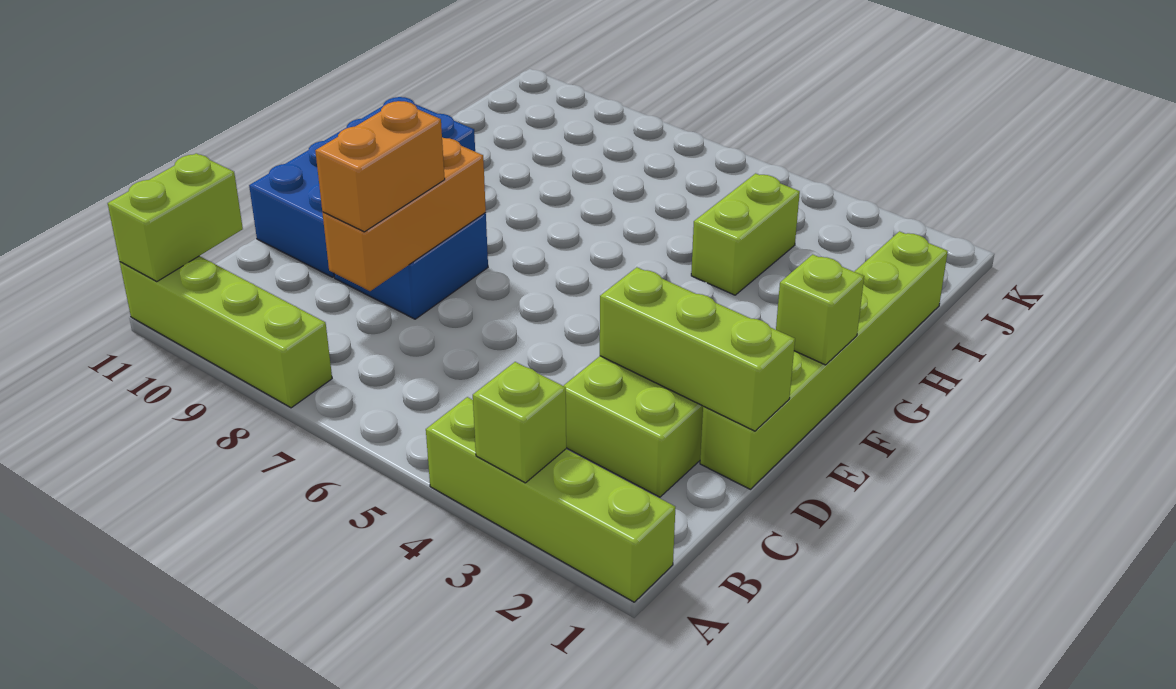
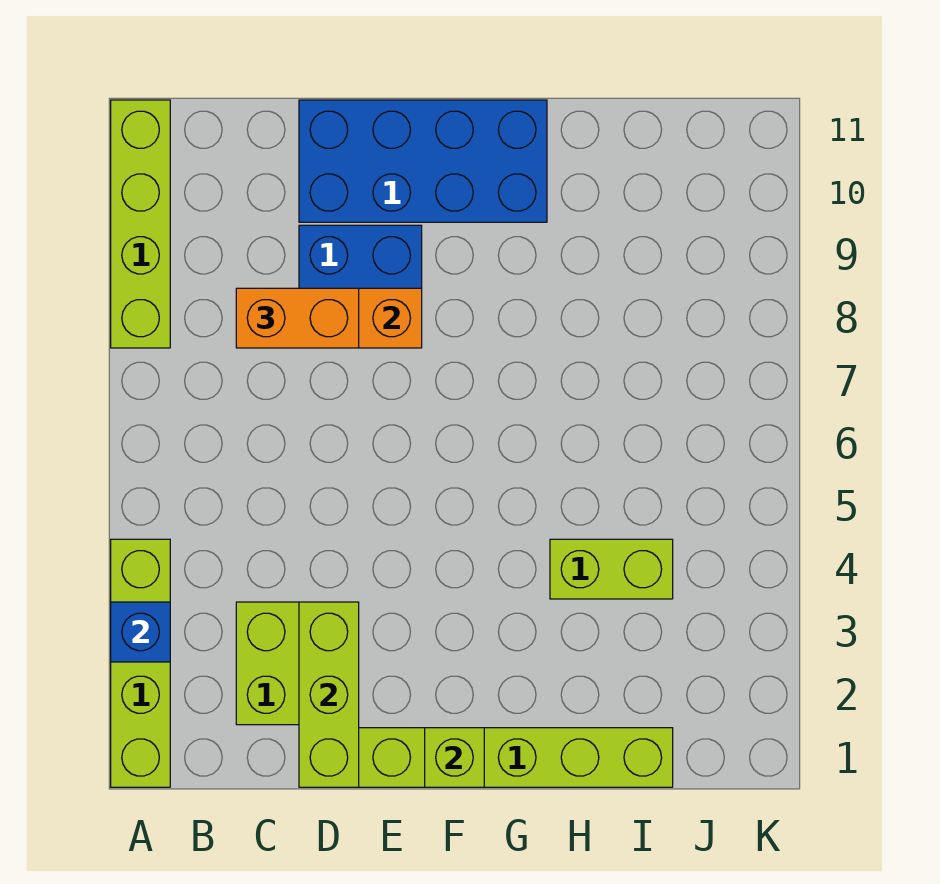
lime brick A3 level 2 -> blue brick A3 level 2
lime brick A11:B11 level 2 -> none

